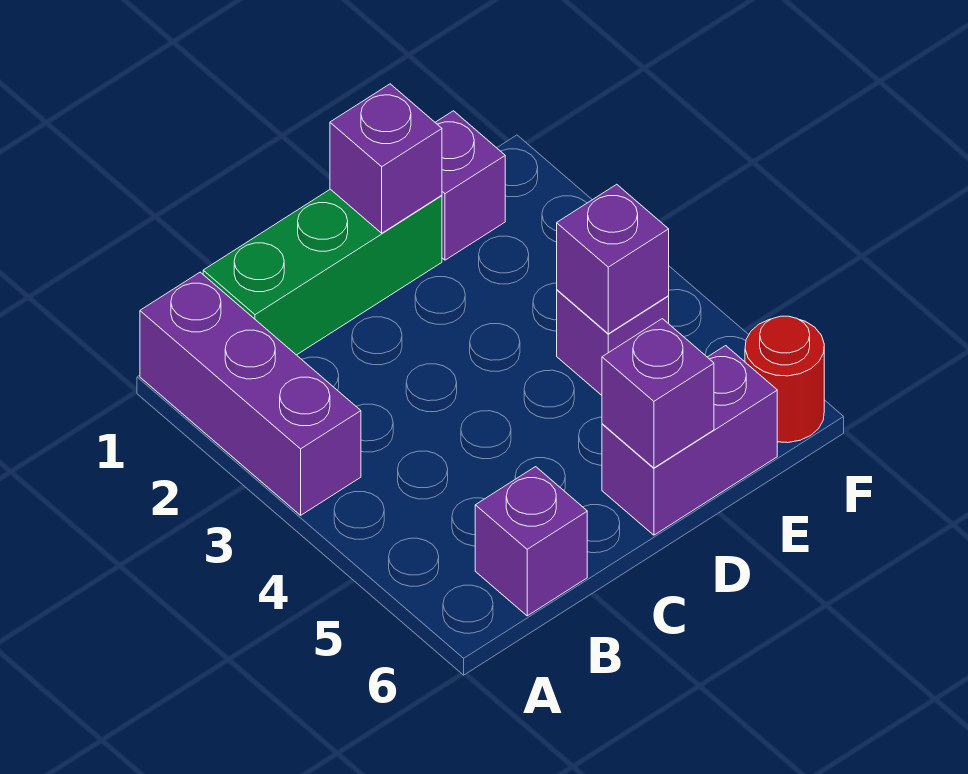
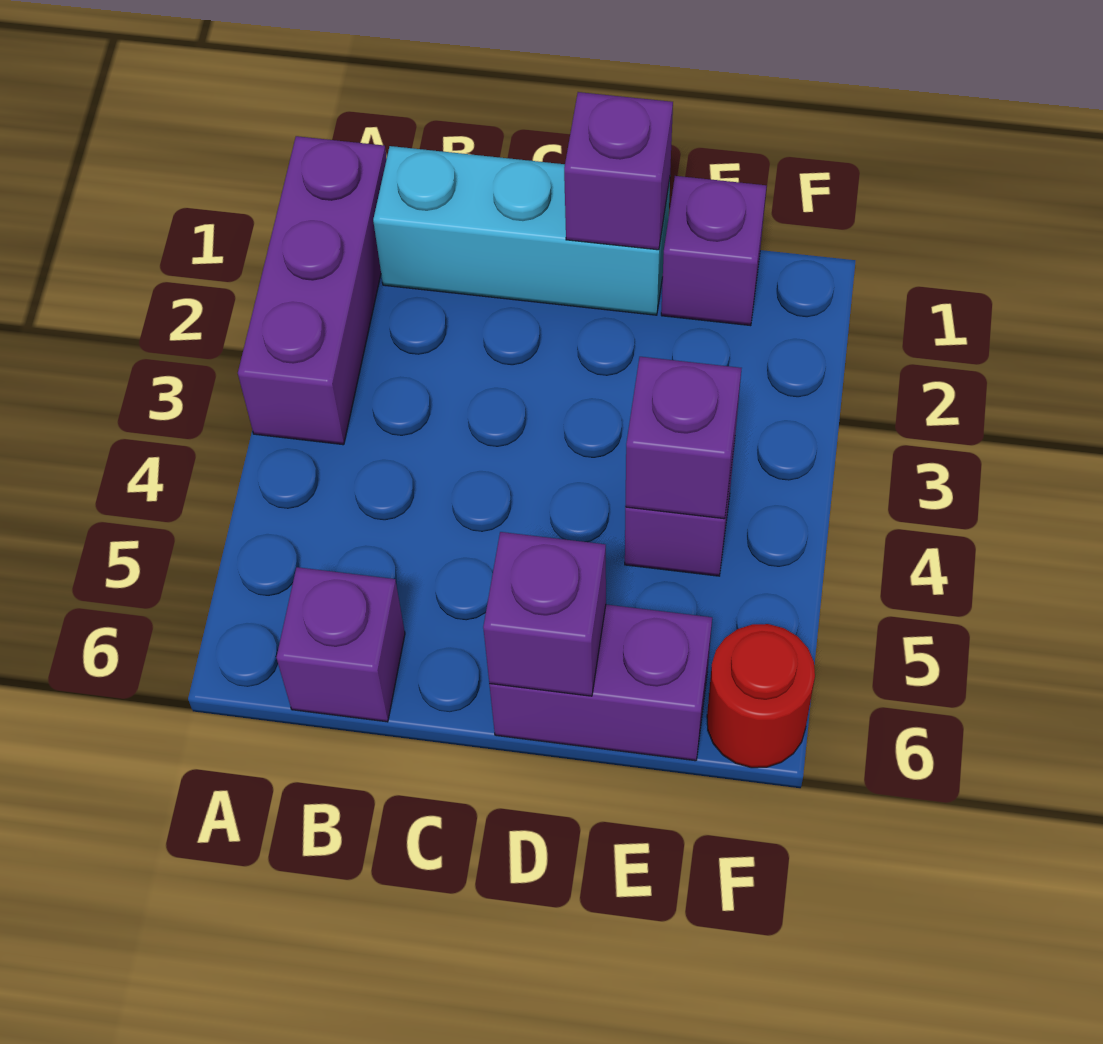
green brick B1:D1 level 1 -> cyan brick B1:D1 level 1

